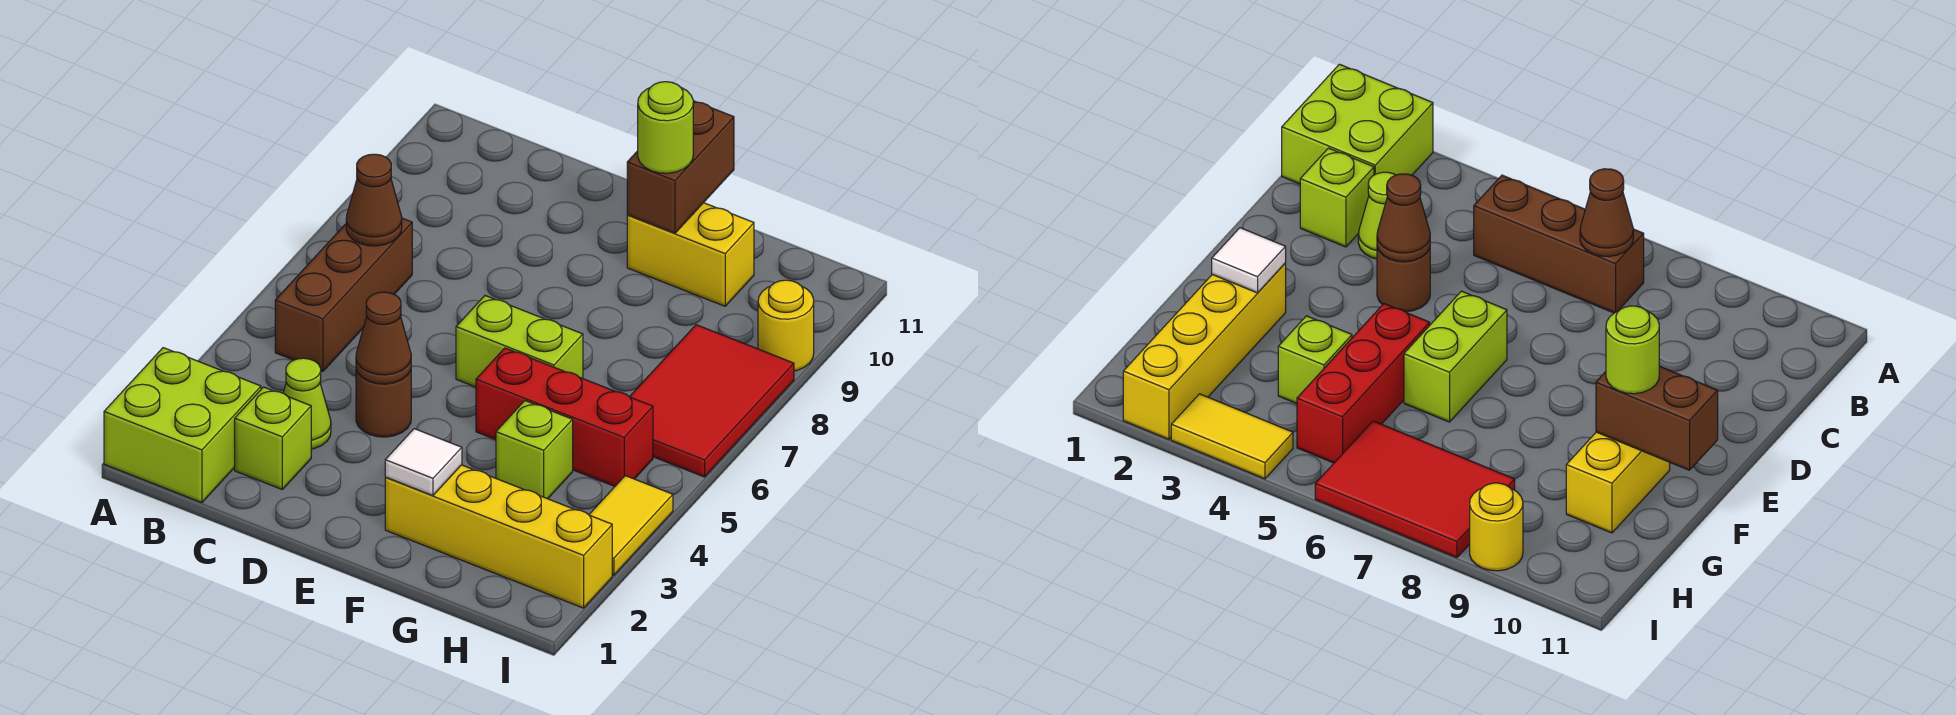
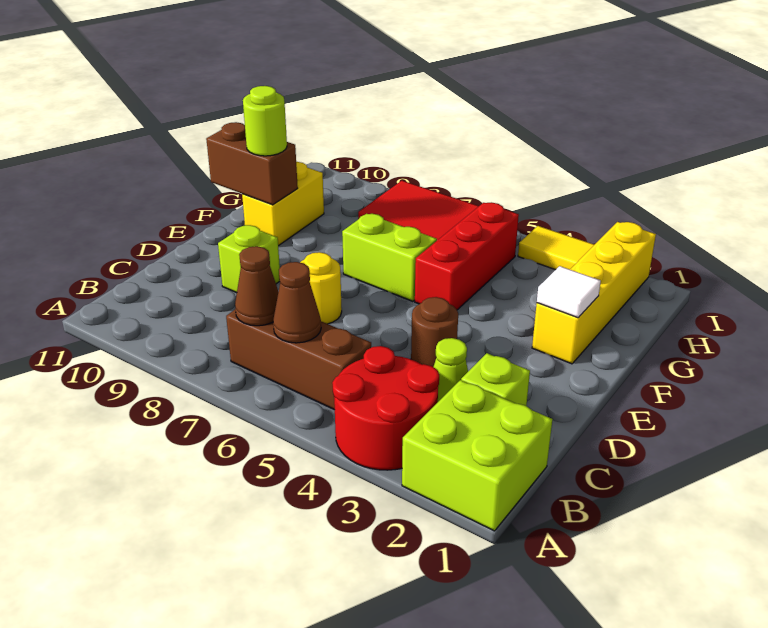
none -> red round brick A3:B4 level 1
brown cone D4 level 2 -> brown cone B6 level 2
lime brick E6:F6 level 1 -> lime brick F6:F7 level 1
lime brick G4 level 1 -> lime brick D9 level 1
yellow round brick I9 level 1 -> yellow round brick D7 level 1

